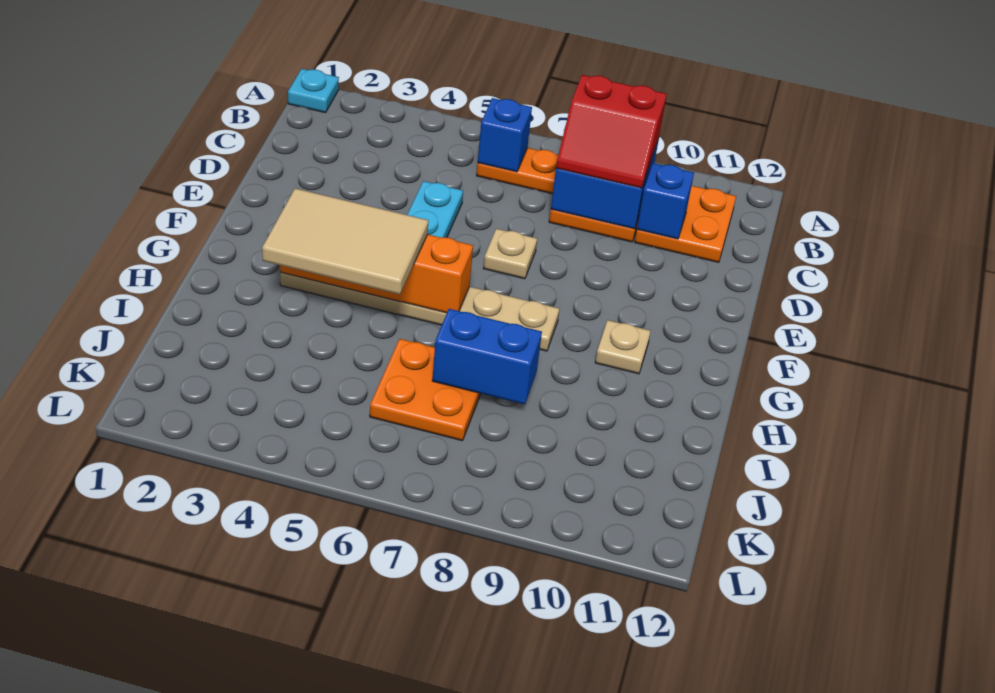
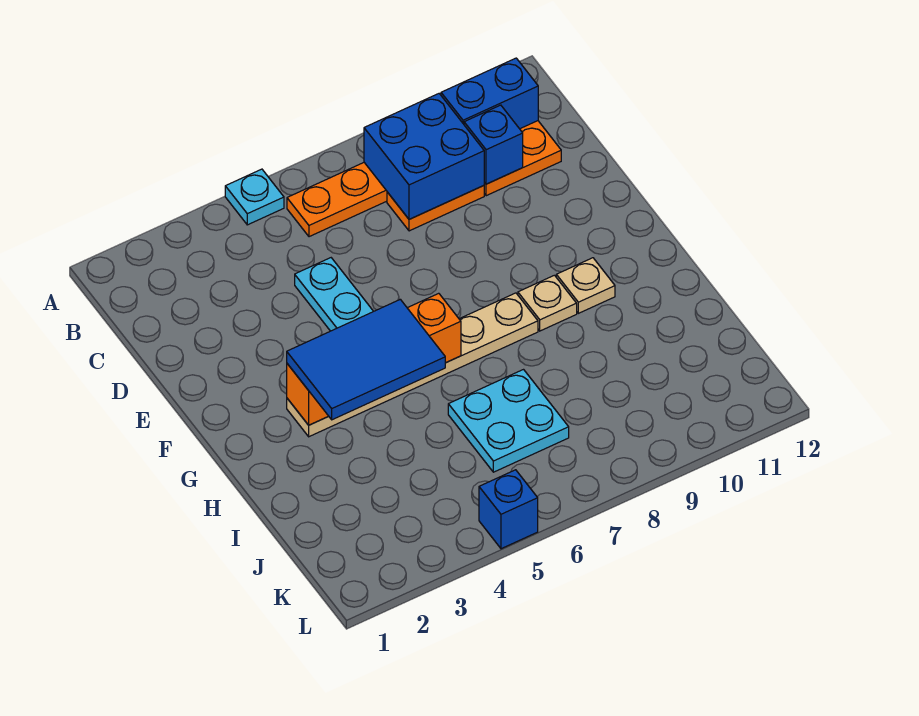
cyan plate A1 level 1 -> cyan plate A5 level 1
blue brick B6 level 2 -> blue brick L5 level 1
red slope B8:C9 level 3 top B -> none
tan plate E7 level 1 -> tan plate G9 level 1
tan tile G3:H5 level 3 -> blue tile G3:H5 level 3
orange plate I6:J7 level 1 -> cyan plate I6:J7 level 1
blue brick I7:I8 level 2 -> blue brick B10:B11 level 2

